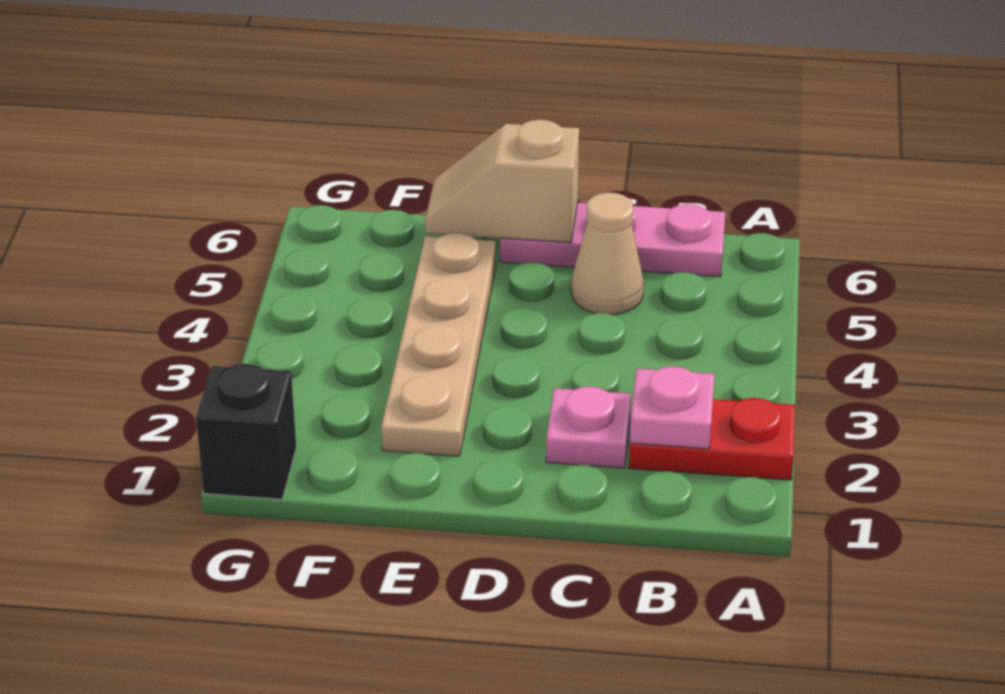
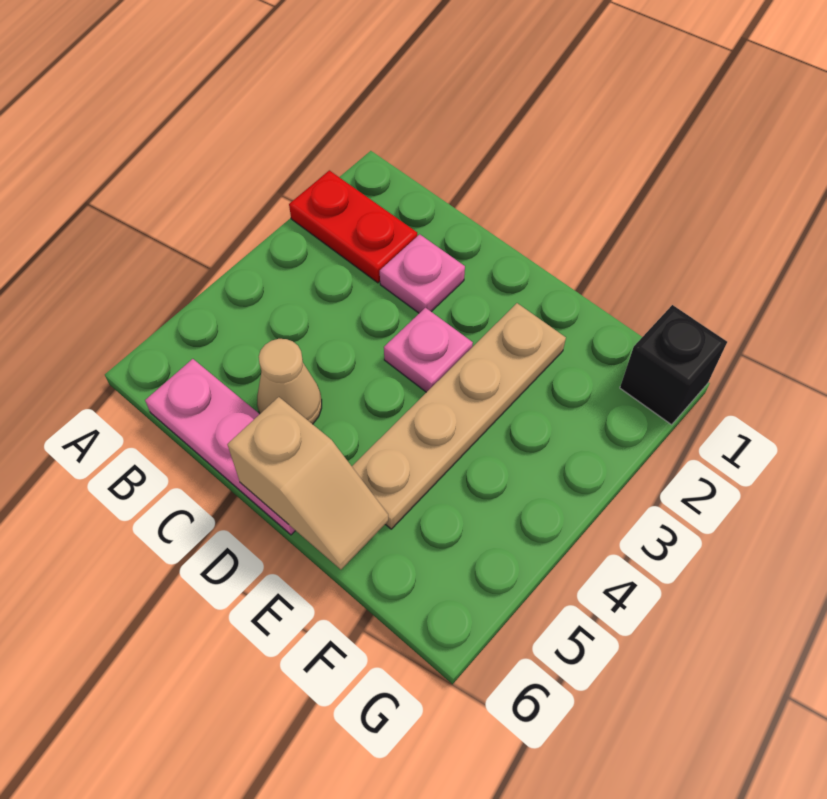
pink plate B2 level 2 -> pink plate D3 level 1

